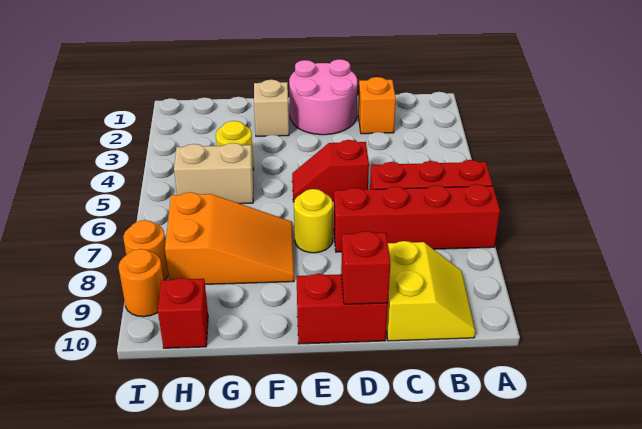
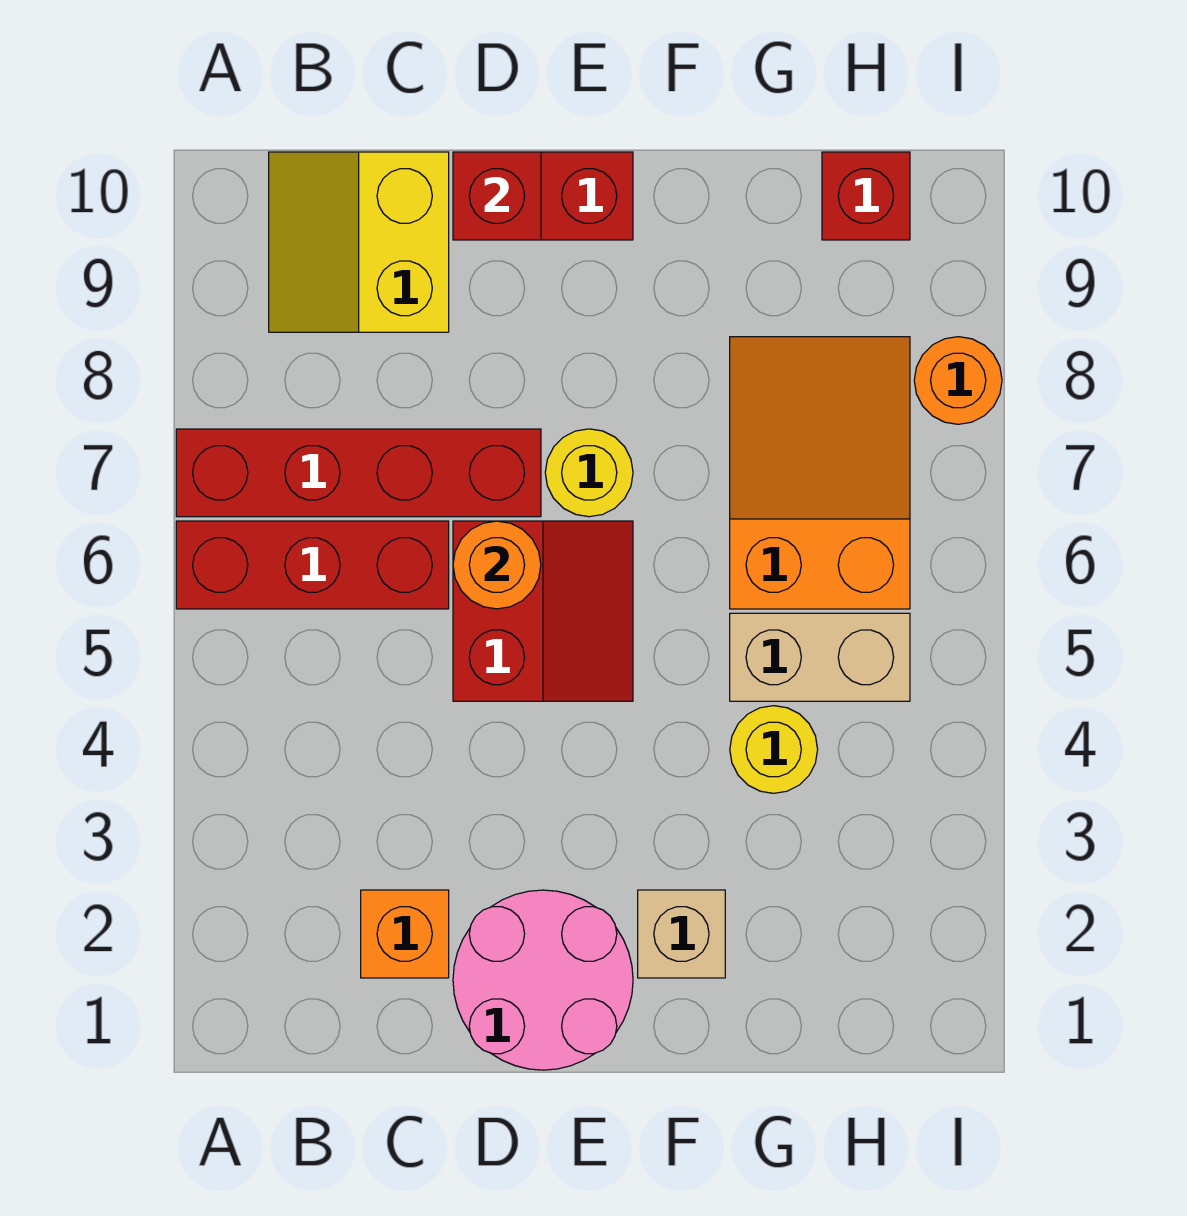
red slope D5:E5 level 1 top D -> red slope D5:E6 level 1 top D
orange slope F7:H8 level 1 top H -> orange slope G6:H8 level 1 top 6
orange round brick I9 level 1 -> orange round brick D6 level 2

